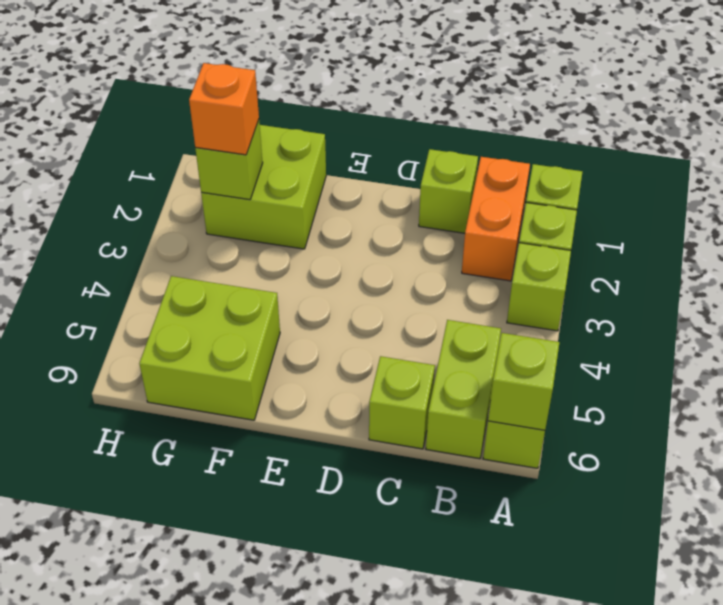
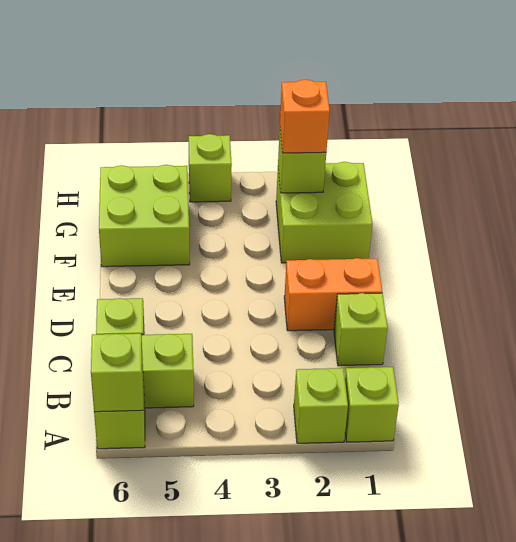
lime brick A3 level 1 -> lime brick H4 level 1
orange brick B1:B2 level 1 -> orange brick D1:D2 level 1

